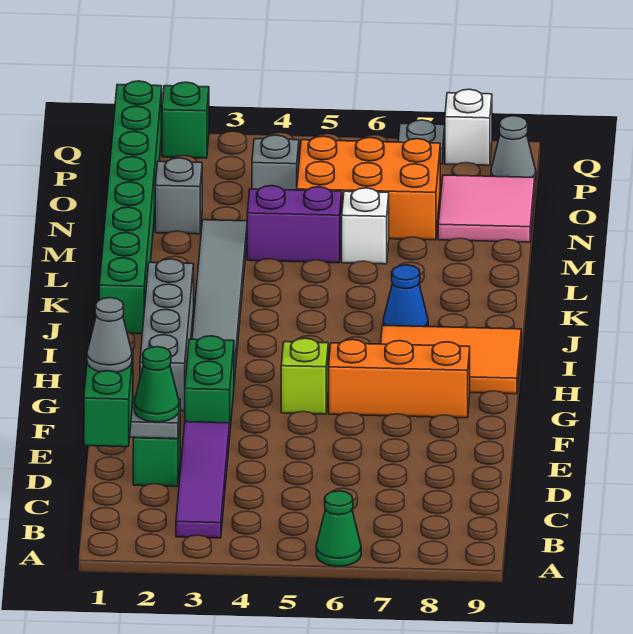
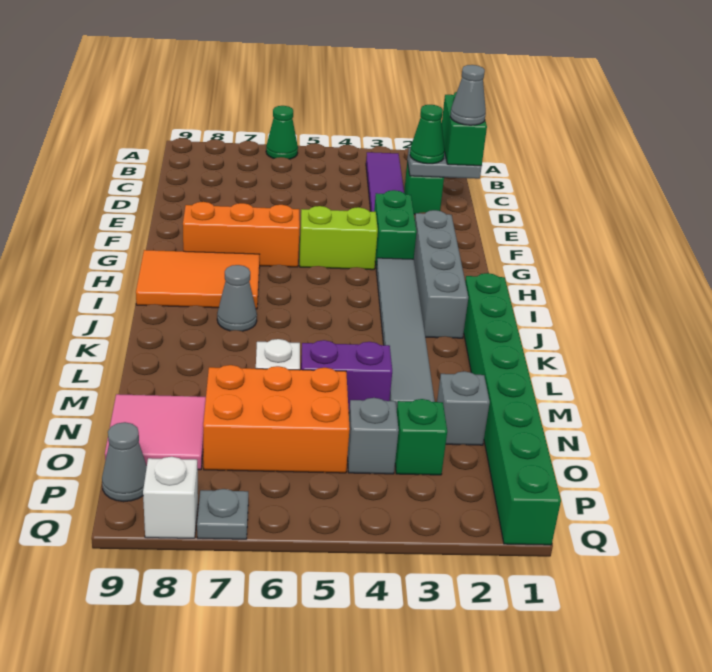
lime brick G5 level 1 -> lime brick G4:G5 level 1
blue cone J7 level 1 -> grey cone J7 level 1
green brick Q2 level 1 -> green brick O3 level 1

